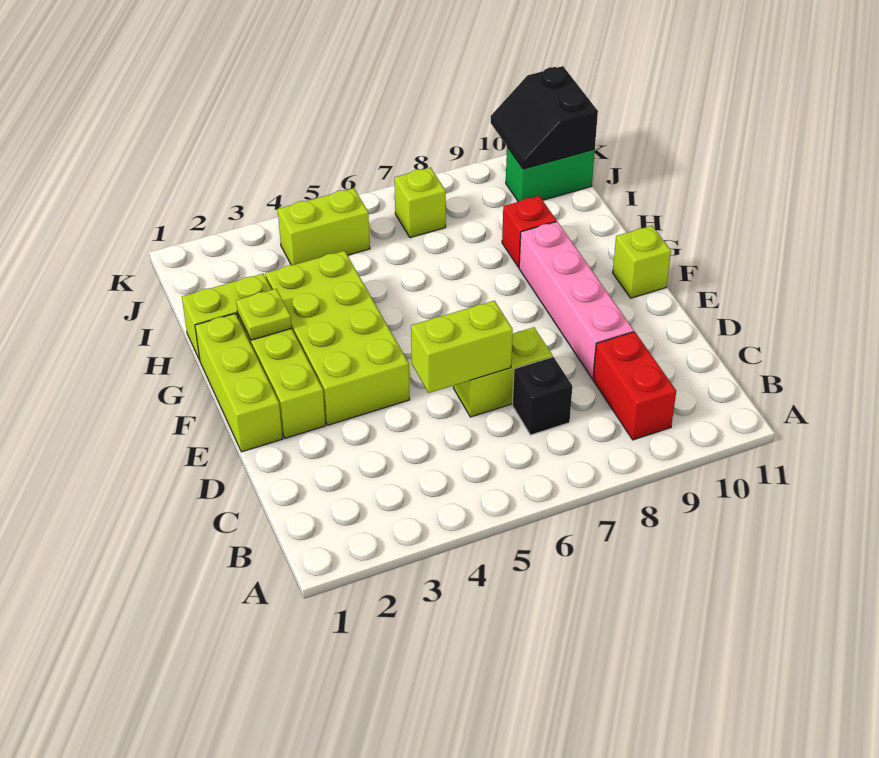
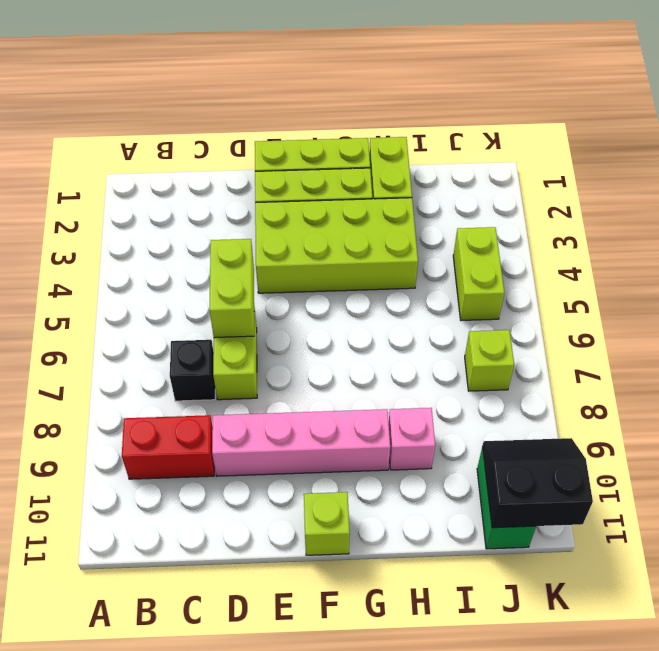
lime plate G2 level 2 -> none
red brick H9 level 1 -> pink brick H9 level 1

